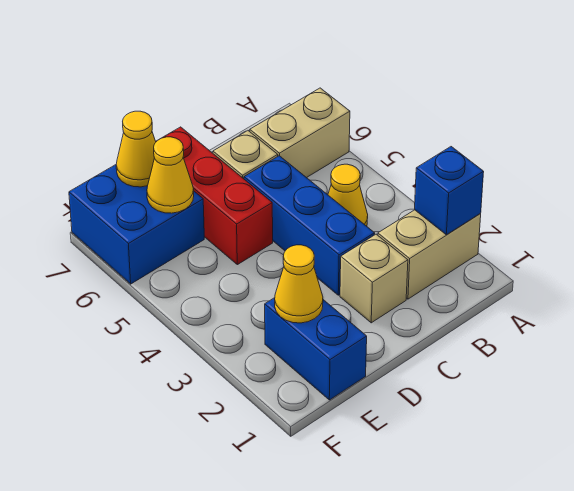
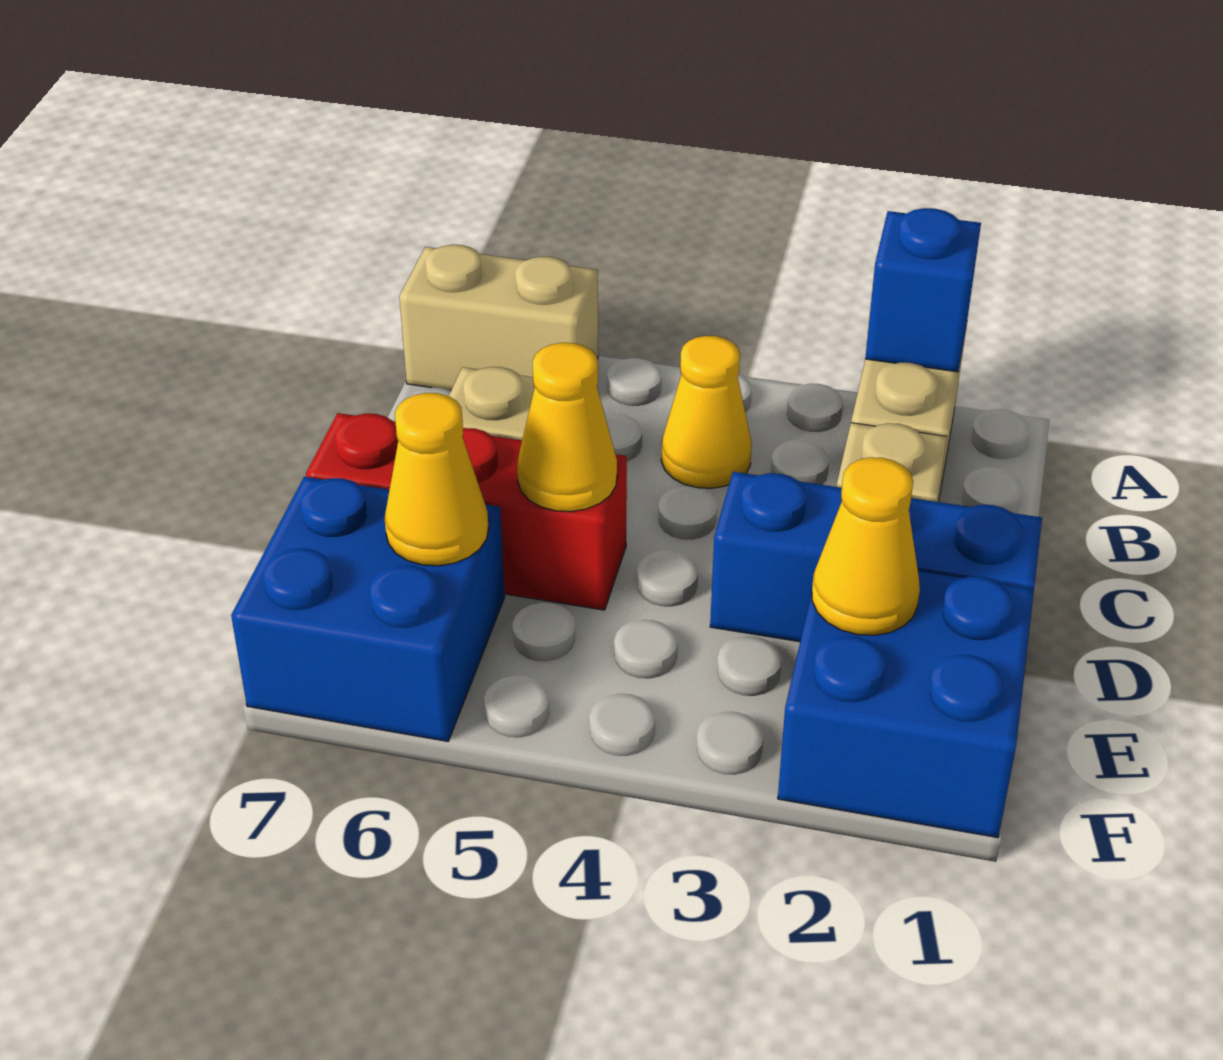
tan brick A6:B6 level 1 -> tan brick A6:A7 level 1
blue brick C3:C5 level 1 -> blue brick D1:D3 level 1
blue brick E1:E2 level 1 -> blue brick E1:F2 level 1
yellow cone E7 level 2 -> yellow cone D5 level 2

